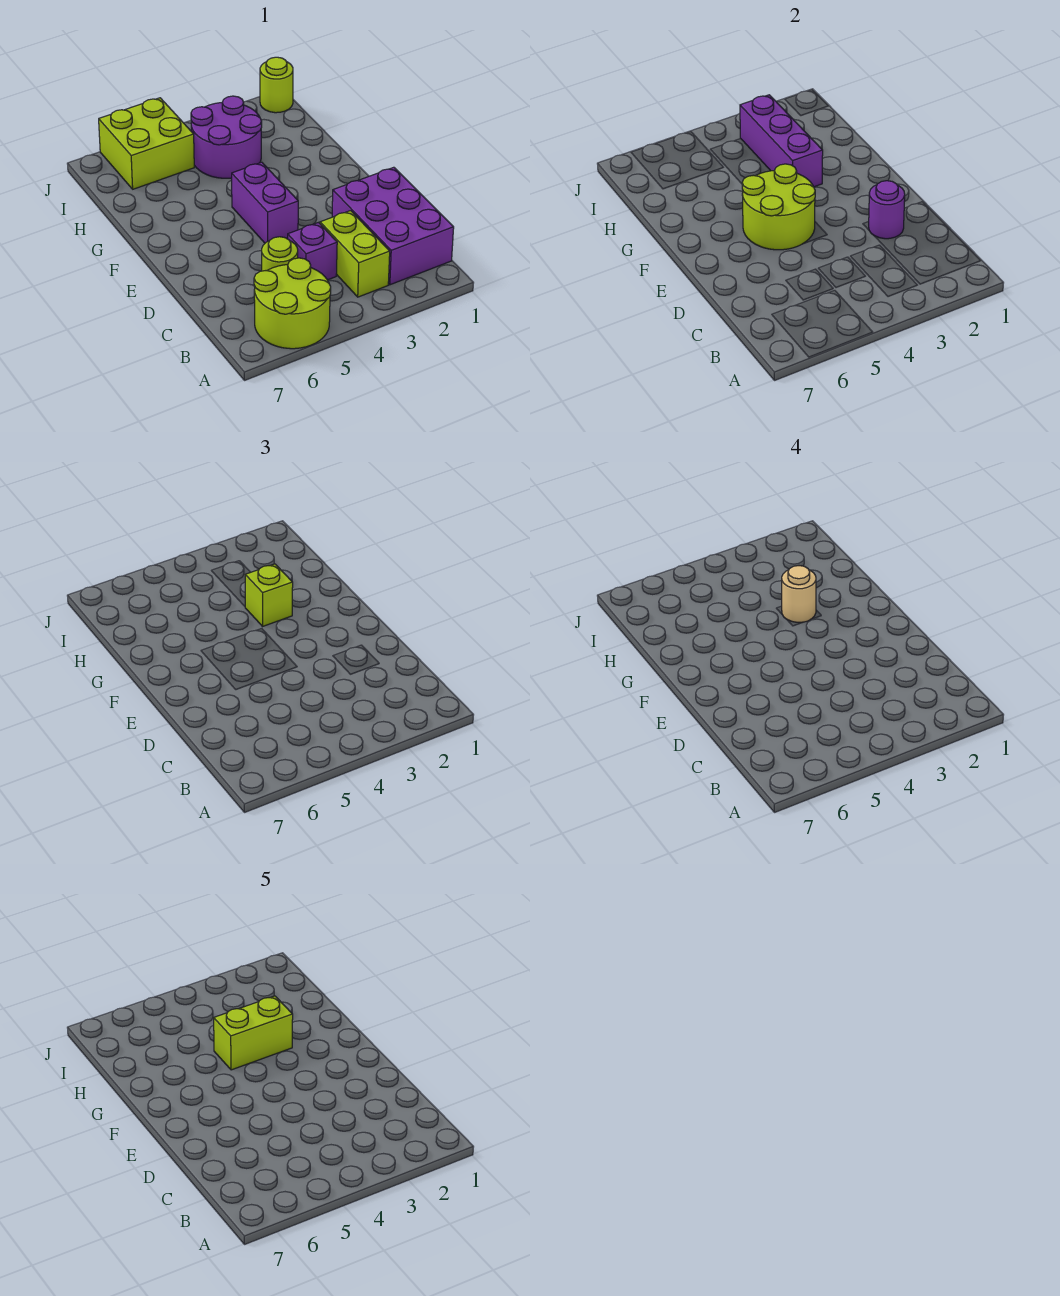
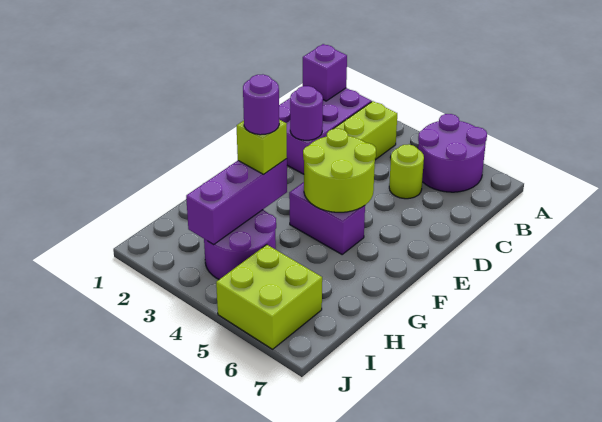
lime round brick A5:B6 level 1 -> purple round brick A5:B6 level 1
purple brick C4 level 1 -> purple brick B1 level 2
purple brick E4:F4 level 1 -> purple brick F4:F5 level 1
tan round brick G3 level 4 -> purple round brick G3 level 4
lime brick G3:G4 level 5 -> none
lime round brick J1 level 1 -> none

